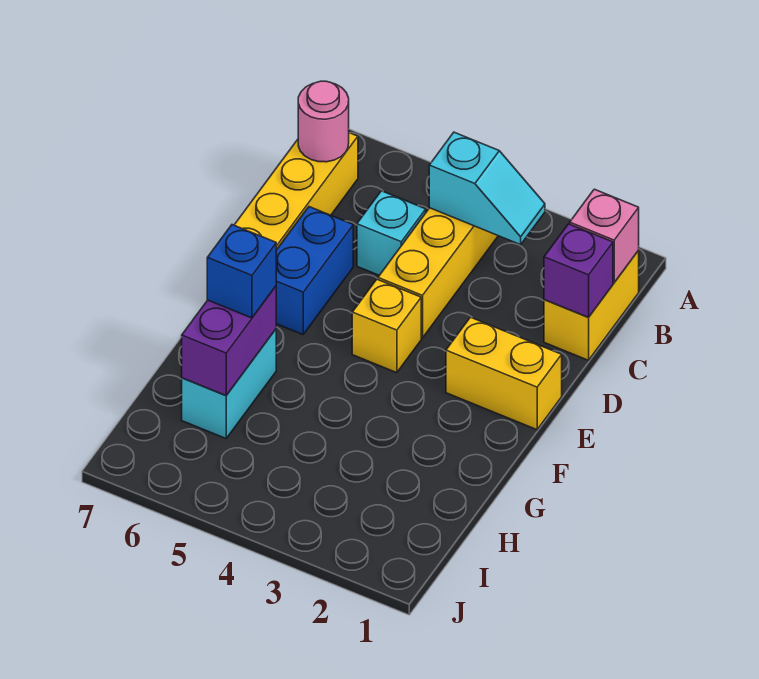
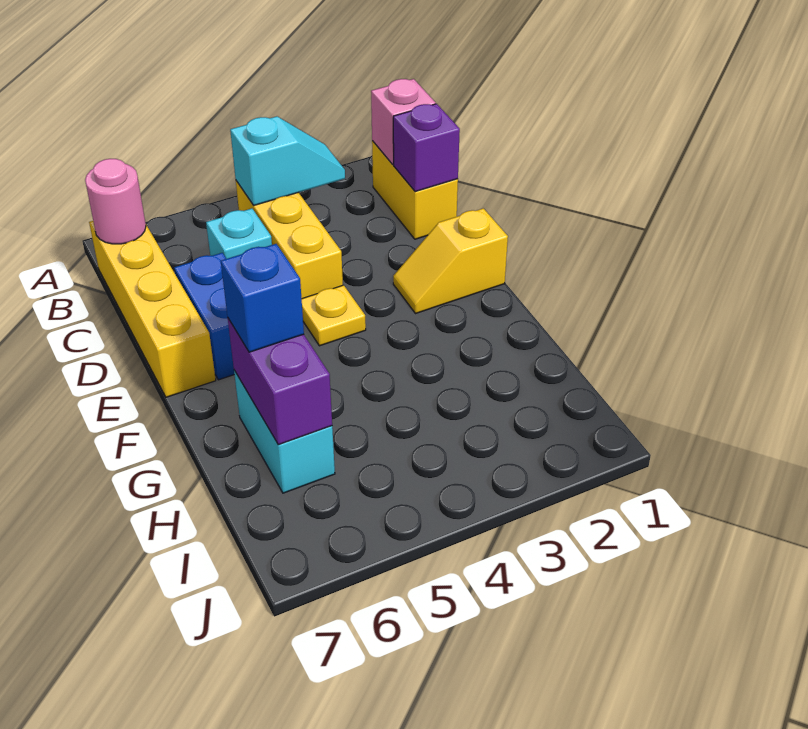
yellow brick E1:E2 level 1 -> yellow slope E1:E2 level 1 top 1
yellow brick E4 level 1 -> yellow plate E4 level 1

